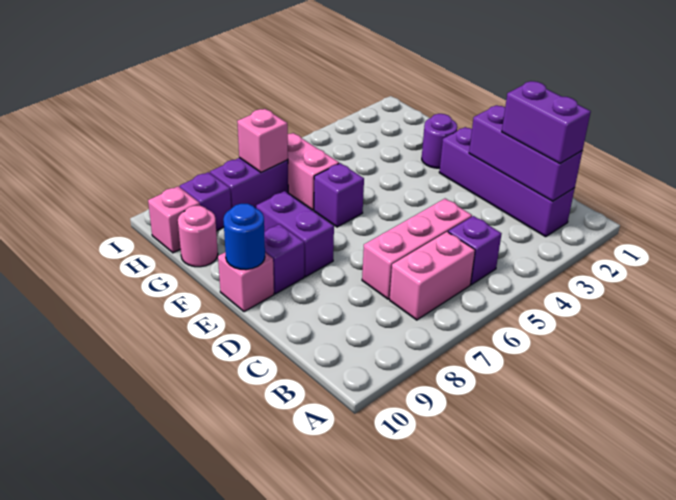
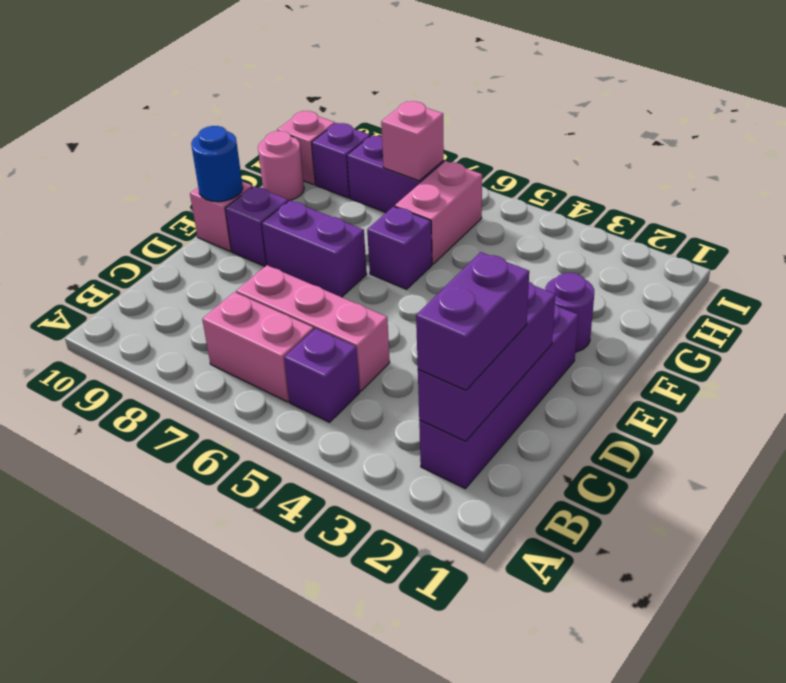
purple brick E8:F8 level 1 -> purple brick E7:E8 level 1

